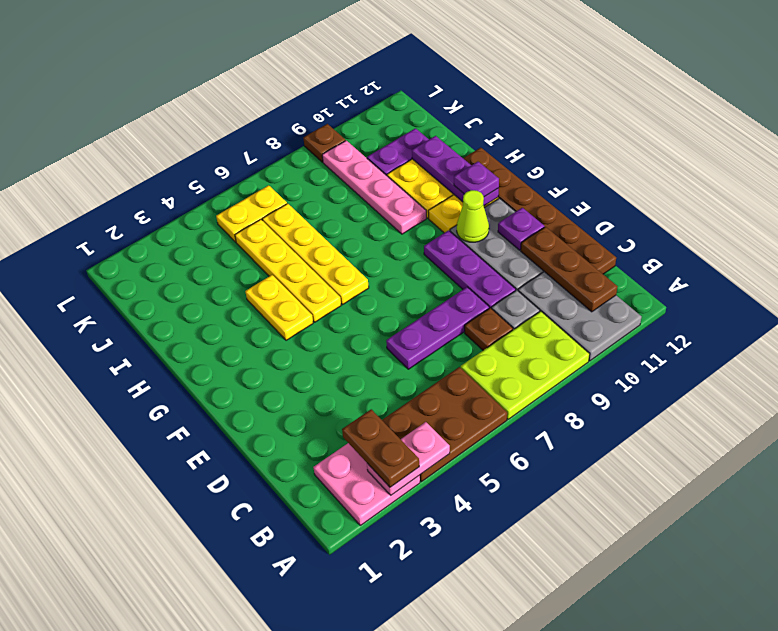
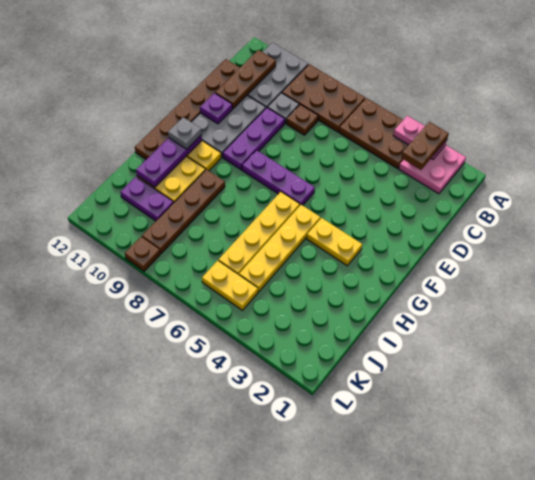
lime plate A7:B9 level 1 -> brown plate A7:B9 level 1
purple plate D6:D8 level 1 -> purple plate F6:F8 level 1
lime cone F10 level 2 -> none
yellow plate G4:H4 level 1 -> yellow plate G3:G4 level 1
purple plate G11 level 3 -> grey plate G11 level 3
pink plate H9:K9 level 1 -> brown plate H9:K9 level 1

